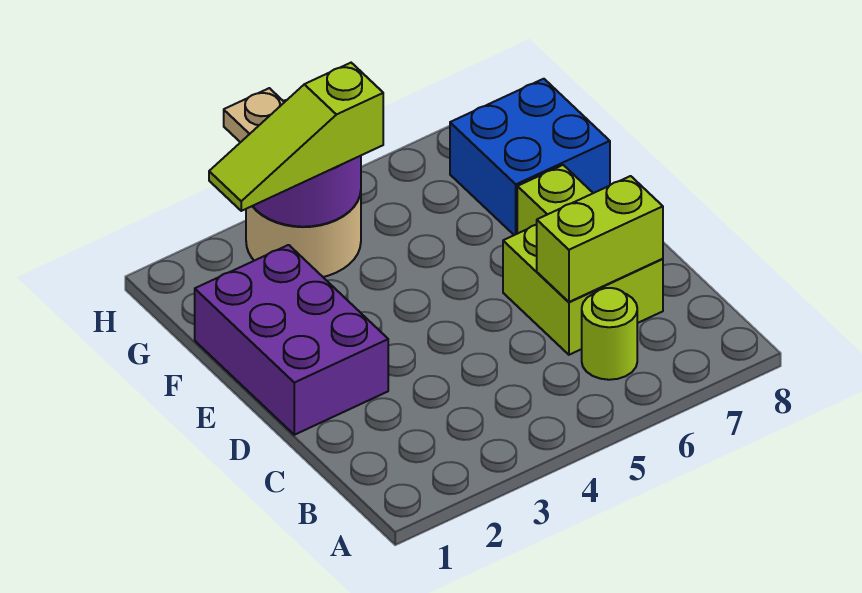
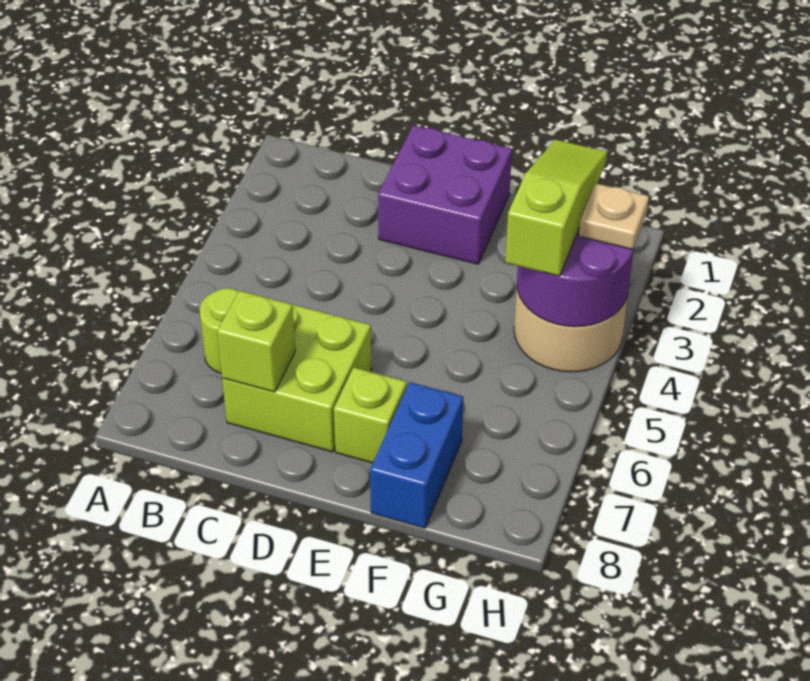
lime brick C6:C7 level 2 -> lime brick C7 level 2
purple brick D1:F2 level 1 -> purple brick D1:E2 level 1
blue brick F7:G8 level 1 -> blue brick F7:F8 level 1

